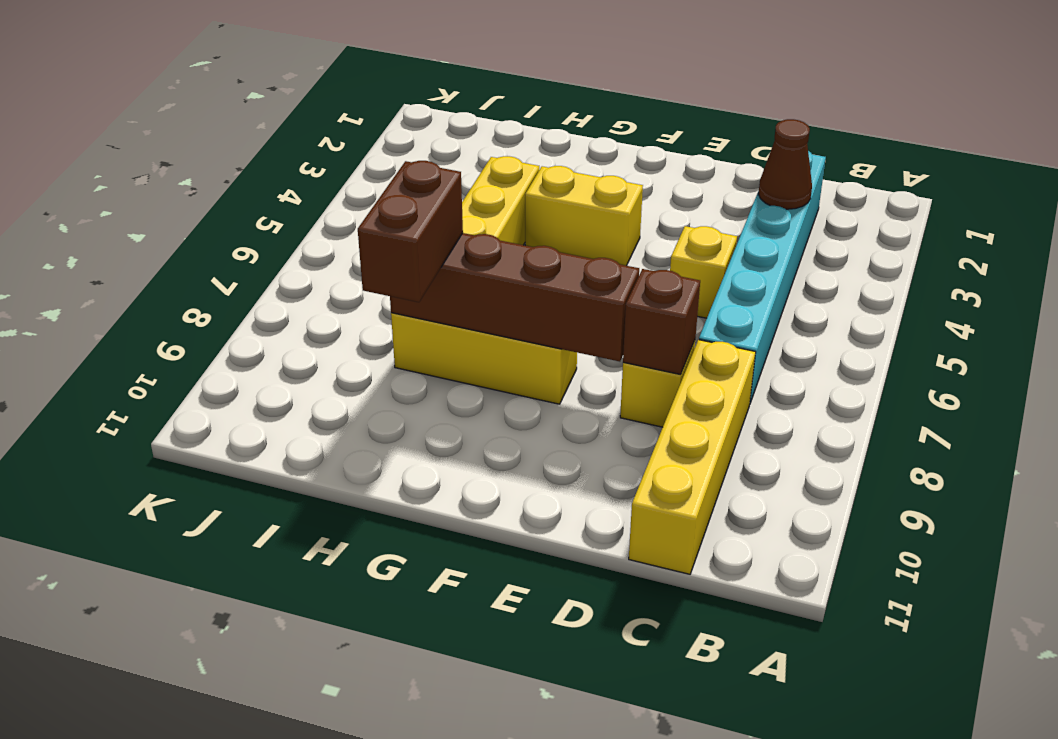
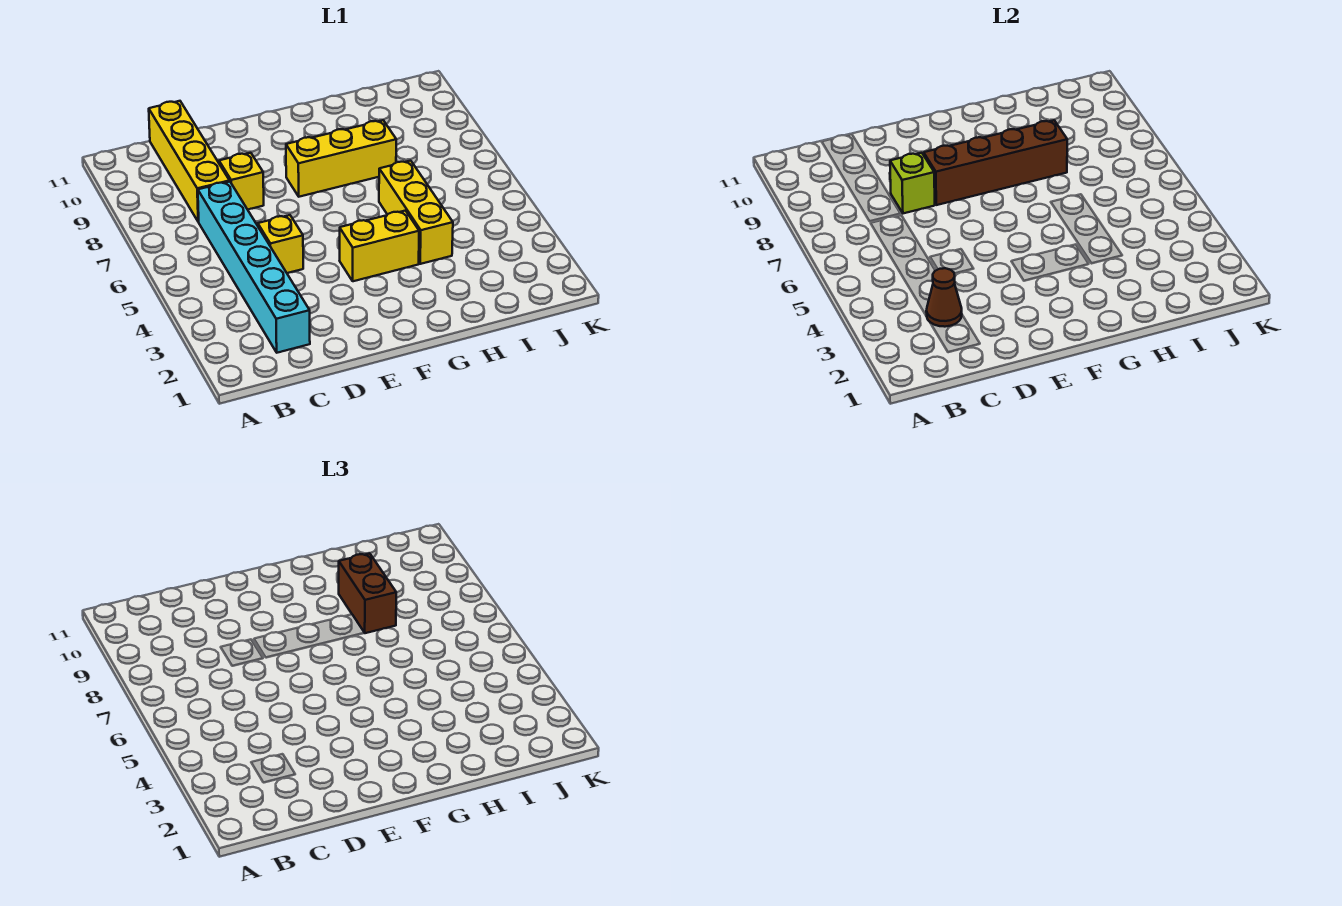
brown brick D8 level 2 -> lime brick D8 level 2

